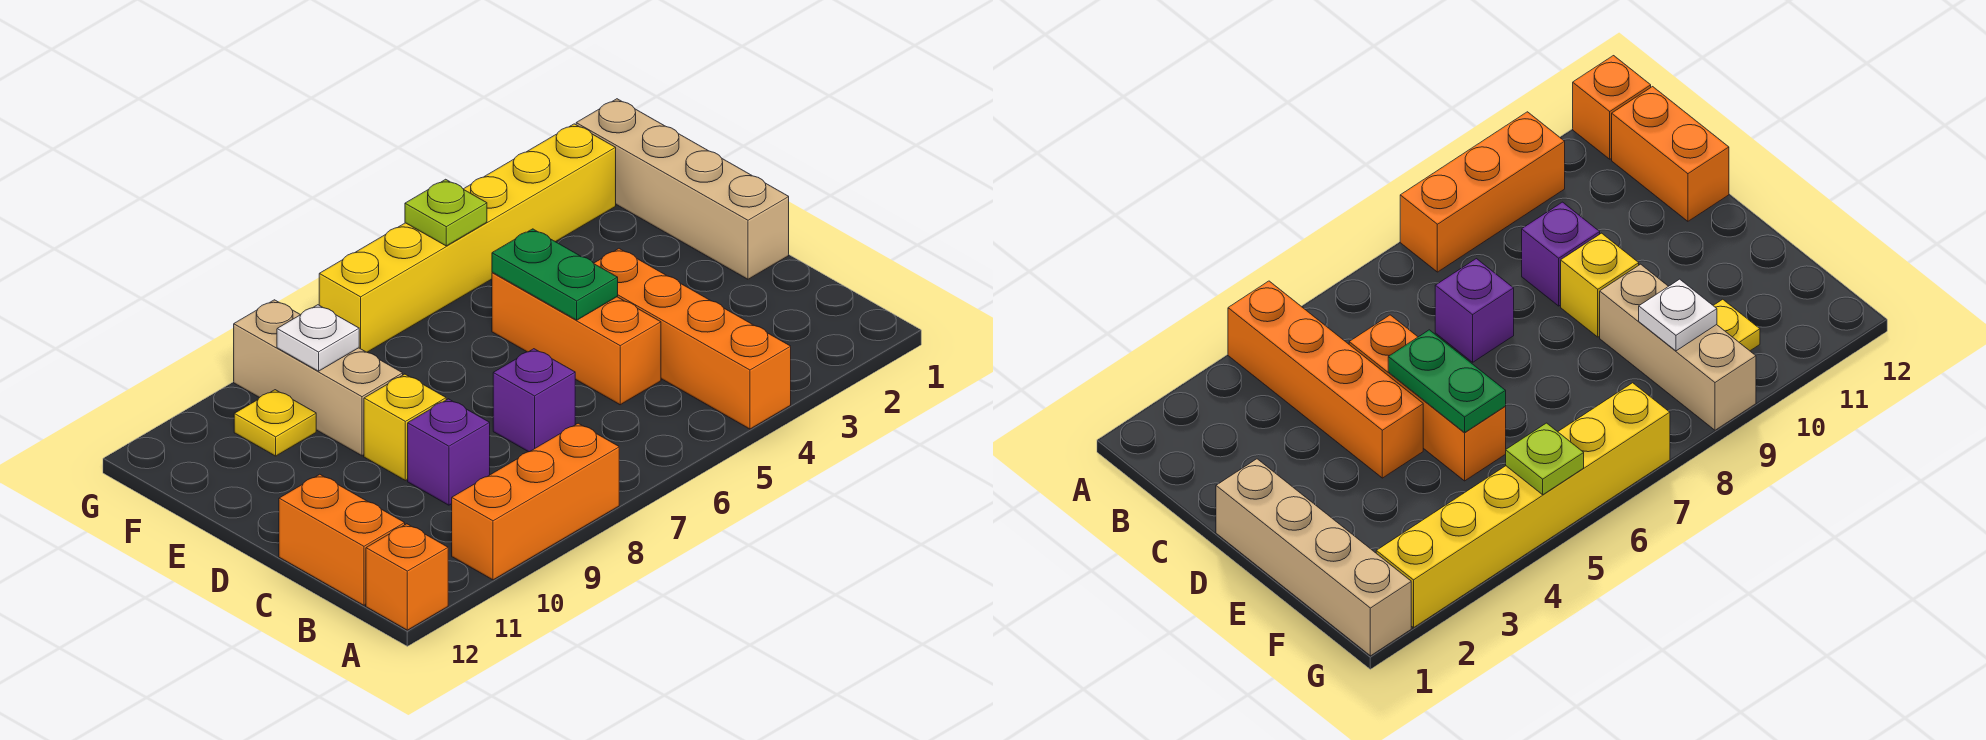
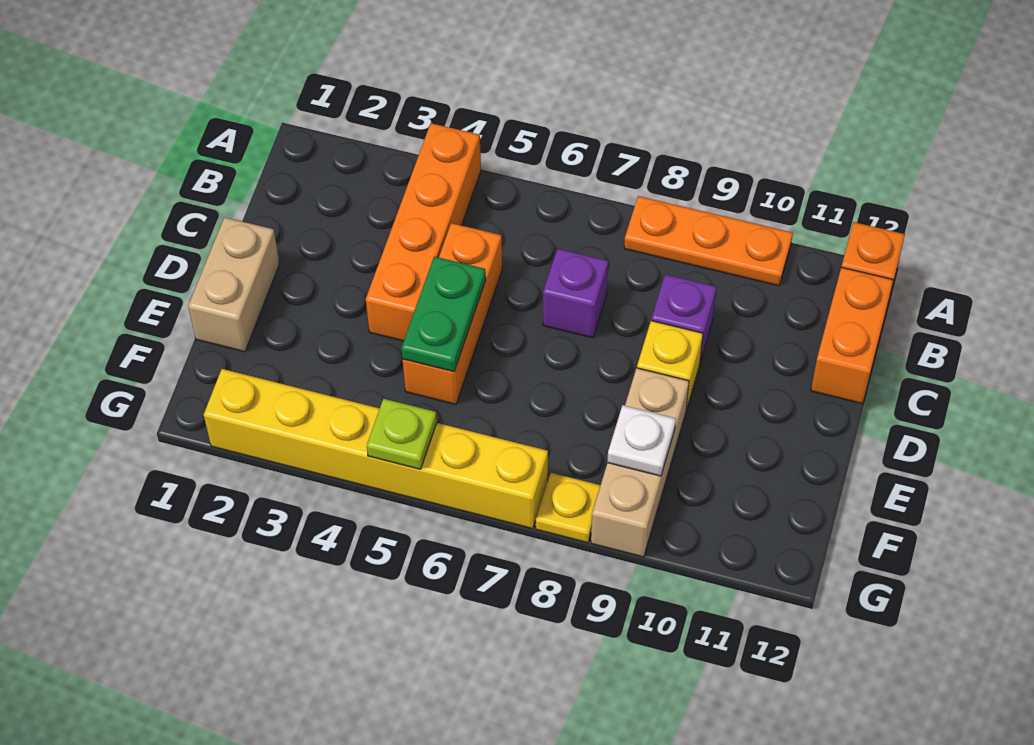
orange brick A8:A10 level 1 -> orange plate A8:A10 level 1
tan brick D1:G1 level 1 -> tan brick D1:E1 level 1
yellow plate F10 level 1 -> yellow plate G8 level 1

